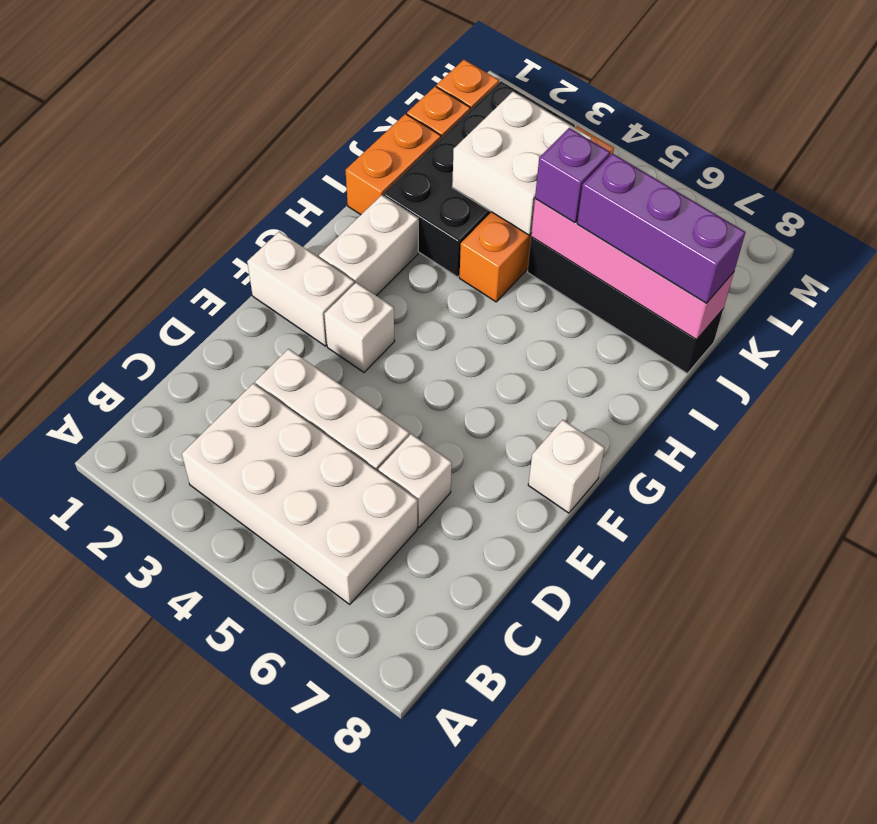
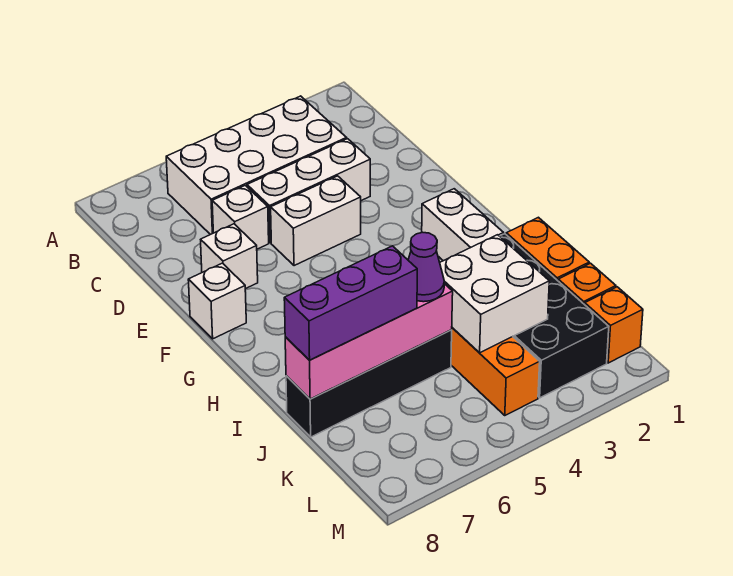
white brick F1:F2 level 1 -> white brick E4:E5 level 1
white brick F3 level 1 -> white brick E7 level 1
purple brick J5 level 3 -> purple cone J5 level 3

